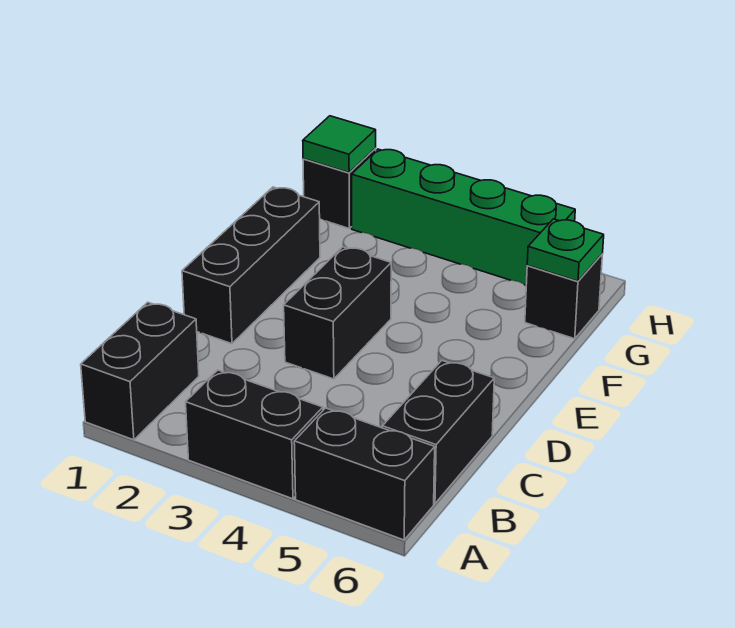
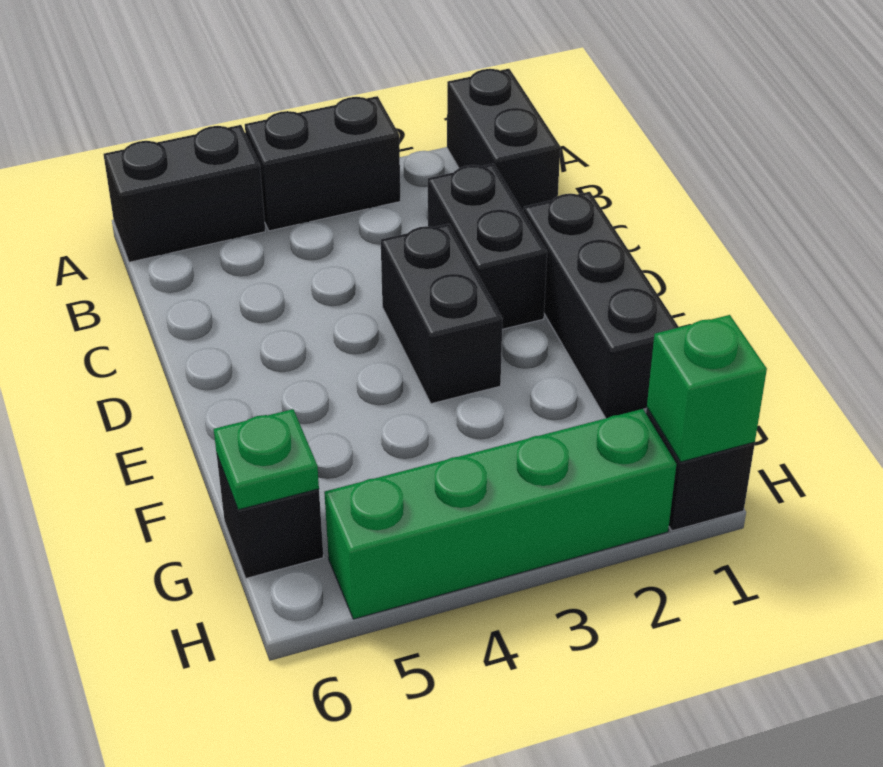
black brick B6:C6 level 1 -> black brick C2:D2 level 1
green tile H1 level 2 -> green brick H1 level 2

